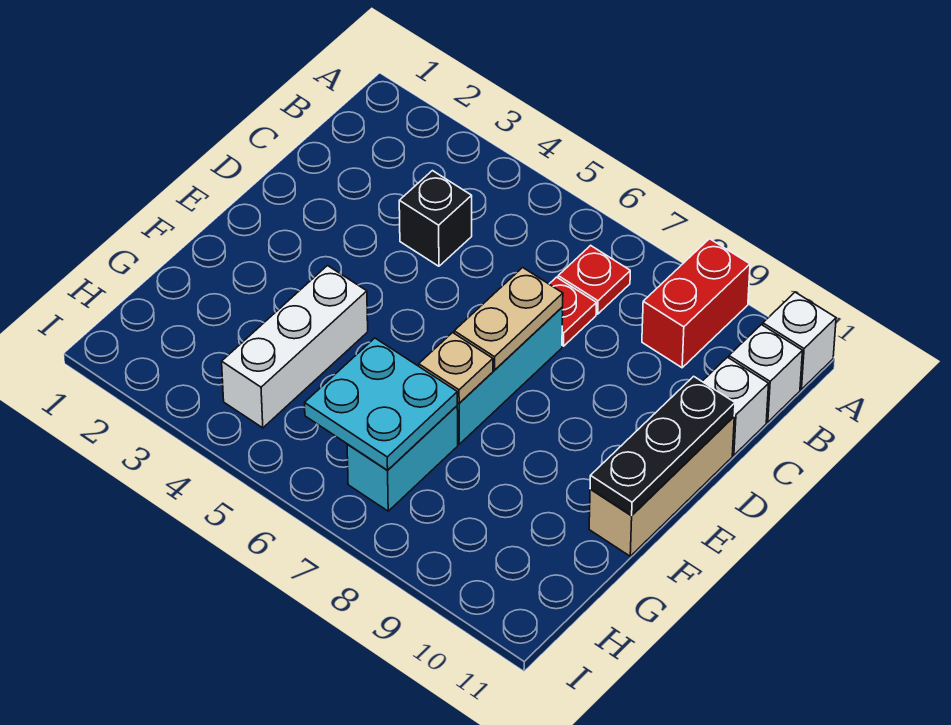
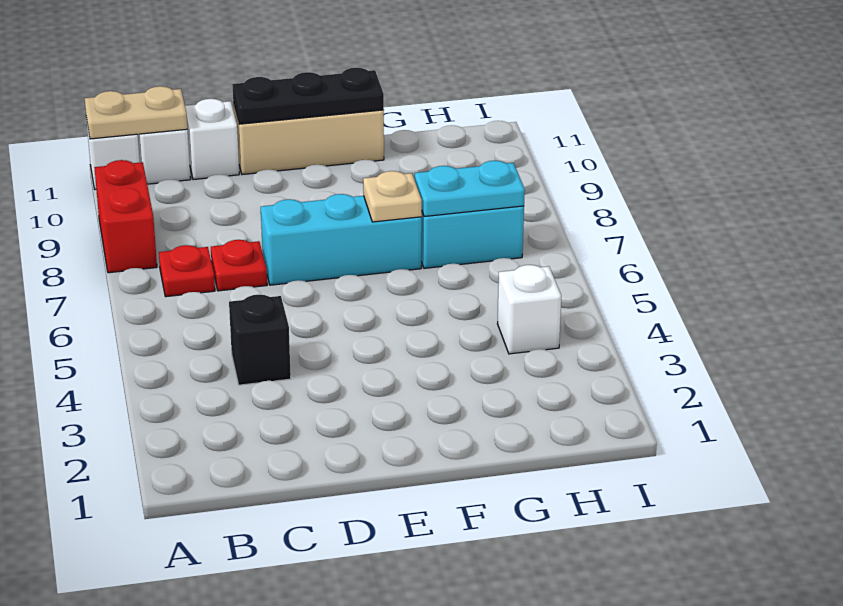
red brick A9:B9 level 1 -> red brick A8:A9 level 1
tan plate D7:E7 level 2 -> tan plate A11:B11 level 2
white brick F4:H4 level 1 -> white brick H4 level 1
cyan plate G6:H7 level 2 -> cyan plate G7:H7 level 2

